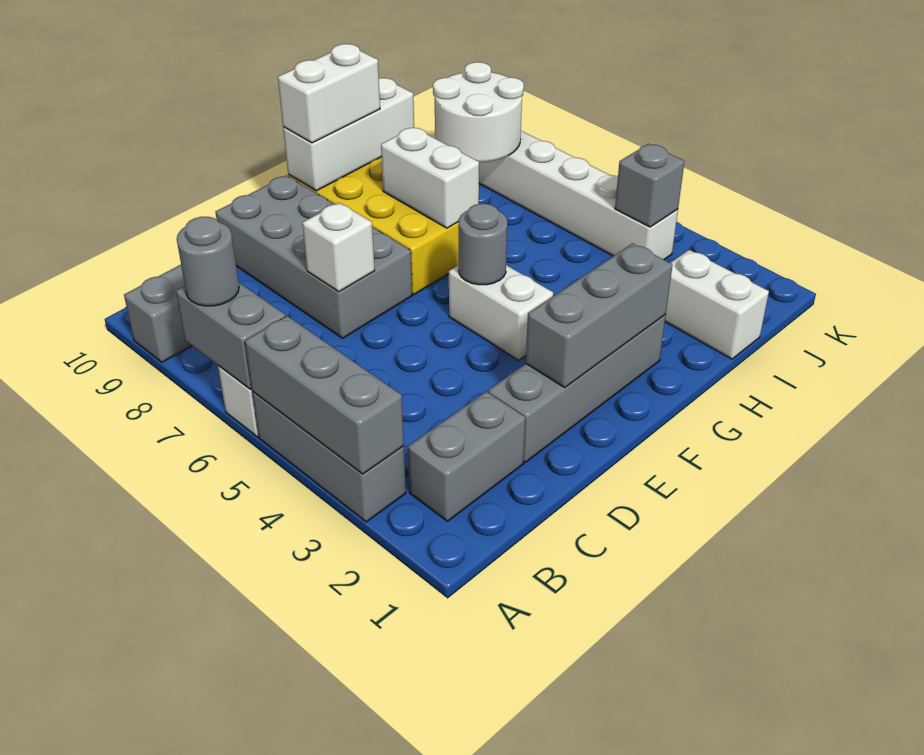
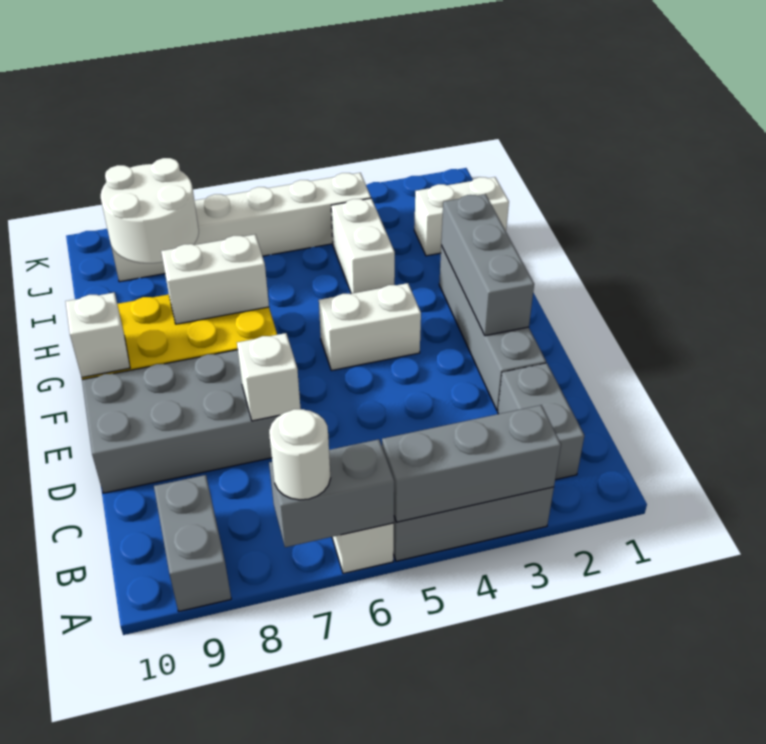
grey round brick A7 level 3 -> white round brick A7 level 3
grey round brick F5 level 2 -> none
white brick F10:H10 level 2 -> white brick F10 level 2
white brick F10:G10 level 3 -> white brick H4:I4 level 1
grey brick J4 level 2 -> none

